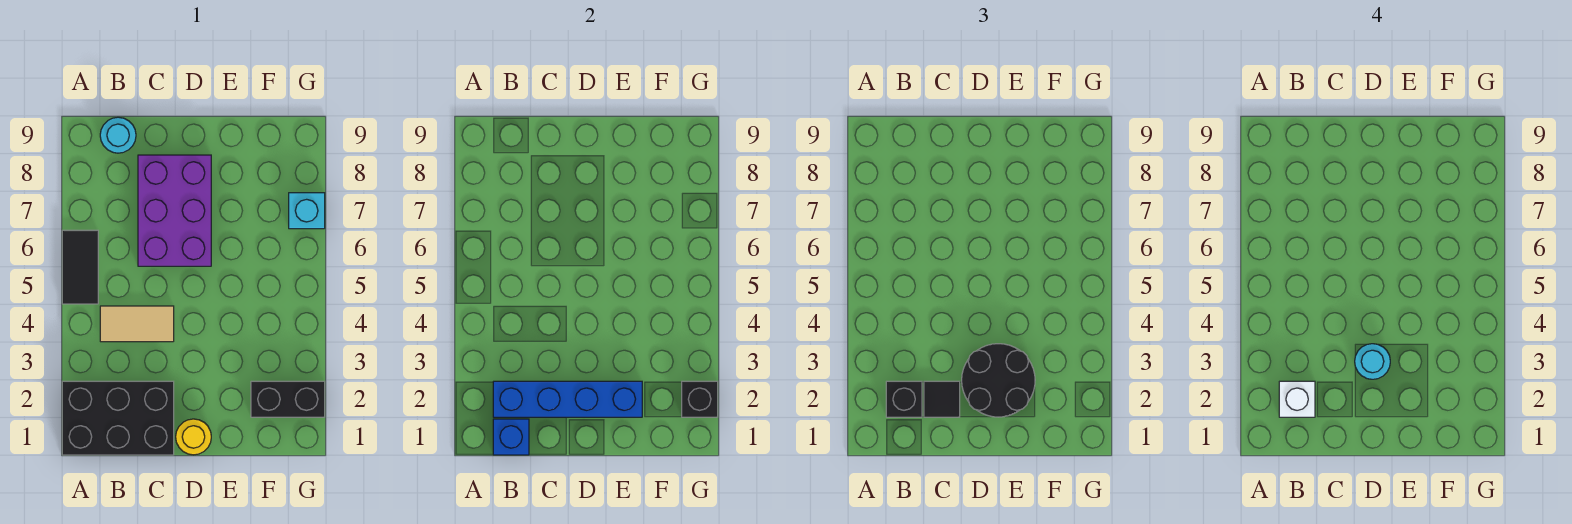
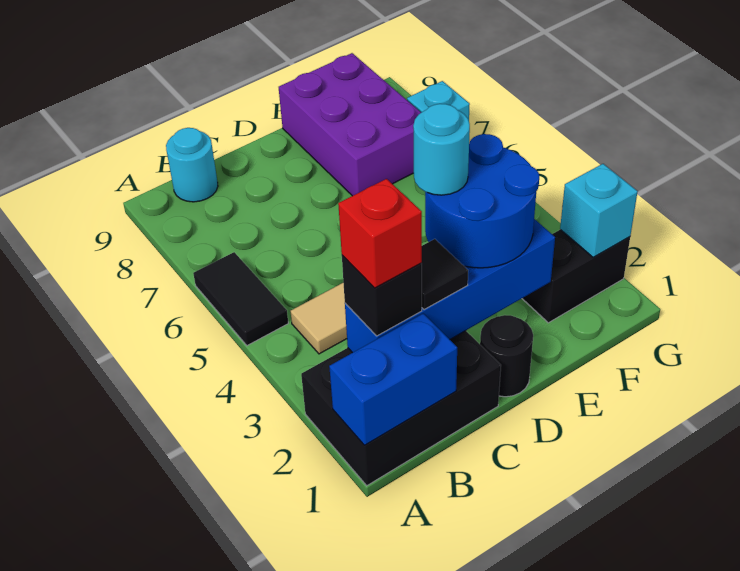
blue brick B1 level 2 -> blue brick A1:B1 level 2
white brick B2 level 4 -> red brick B2 level 4
purple brick C6:D8 level 1 -> purple brick E7:F9 level 1
yellow round brick D1 level 1 -> black round brick D1 level 1
black round brick D2:E3 level 3 -> blue round brick D2:E3 level 3
black brick G2 level 2 -> cyan brick G2 level 2

